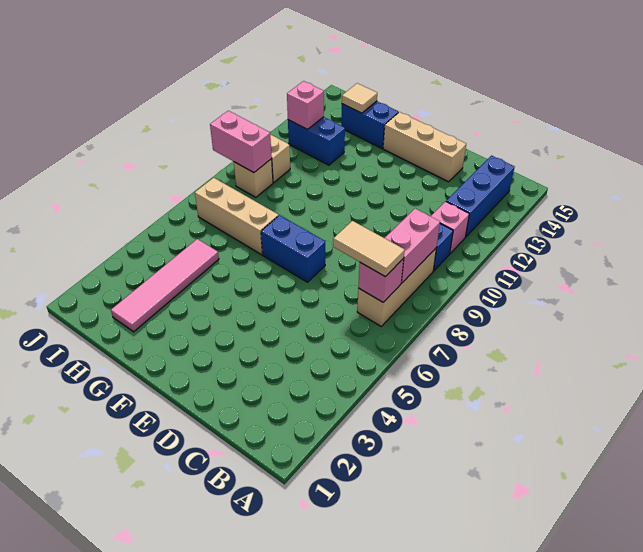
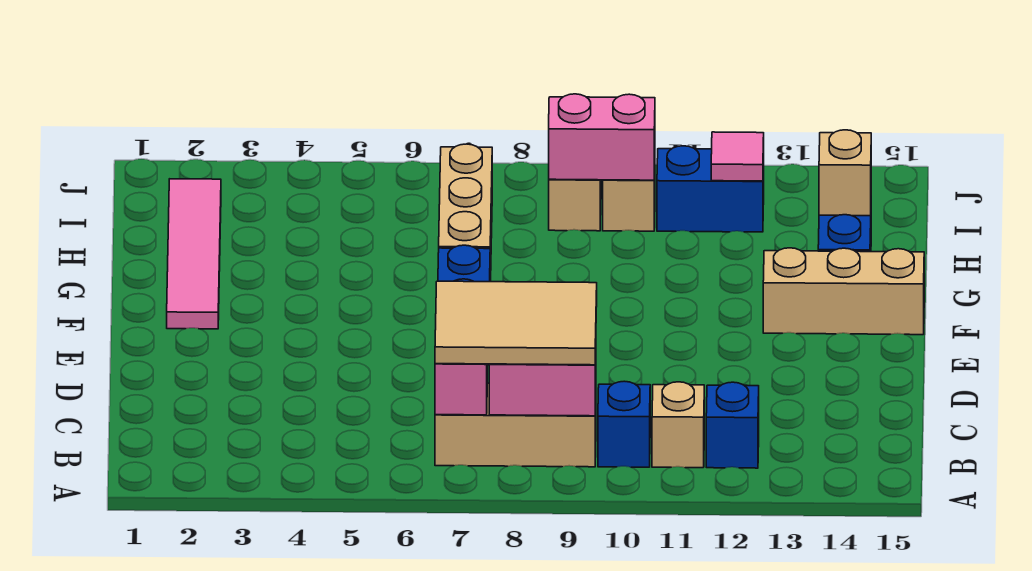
tan tile B7:C7 level 3 -> tan tile B7:C9 level 3
pink brick B11 level 1 -> tan brick B11 level 1
blue brick B12:B14 level 1 -> blue brick B12 level 1
tan brick D14:F14 level 1 -> tan brick F13:F15 level 1
pink tile H2:H5 level 1 -> pink tile F2:I2 level 1
blue brick H12:I12 level 1 -> blue brick I11:I12 level 1
tan tile H14 level 2 -> tan brick H14 level 2
pink brick I9:J9 level 2 -> pink brick I9:I10 level 2
pink brick I12 level 2 -> pink tile I12 level 2

